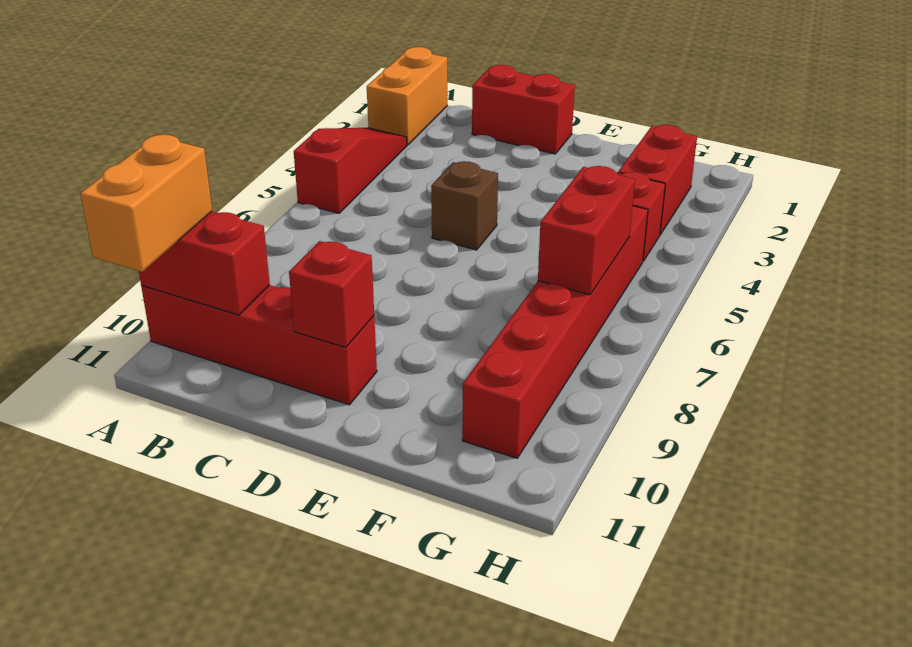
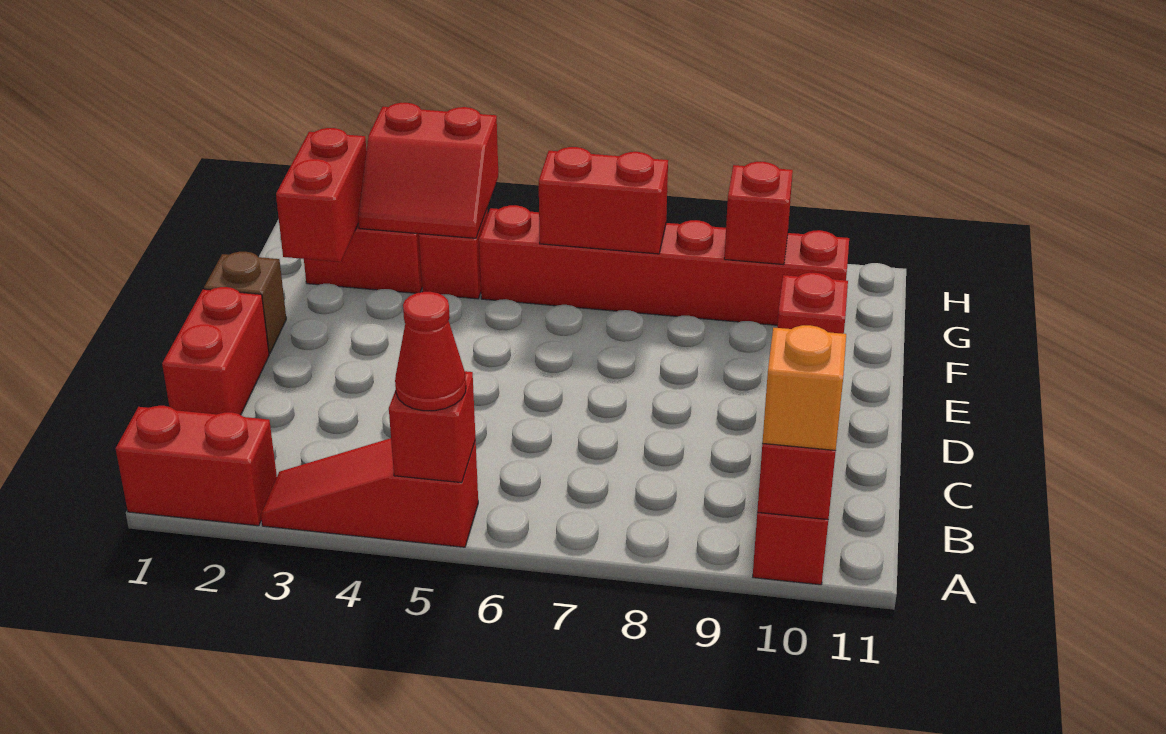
orange brick A1:A2 level 1 -> red brick A1:A2 level 1
none -> red brick A5 level 2
none -> red cone A5 level 3
orange brick A10:A11 level 3 -> orange brick A10 level 3
brown brick D5 level 1 -> brown brick E1 level 1
none -> red brick F2:G2 level 2
none -> red slope G3:H4 level 2 top H
none -> red brick G9 level 2

